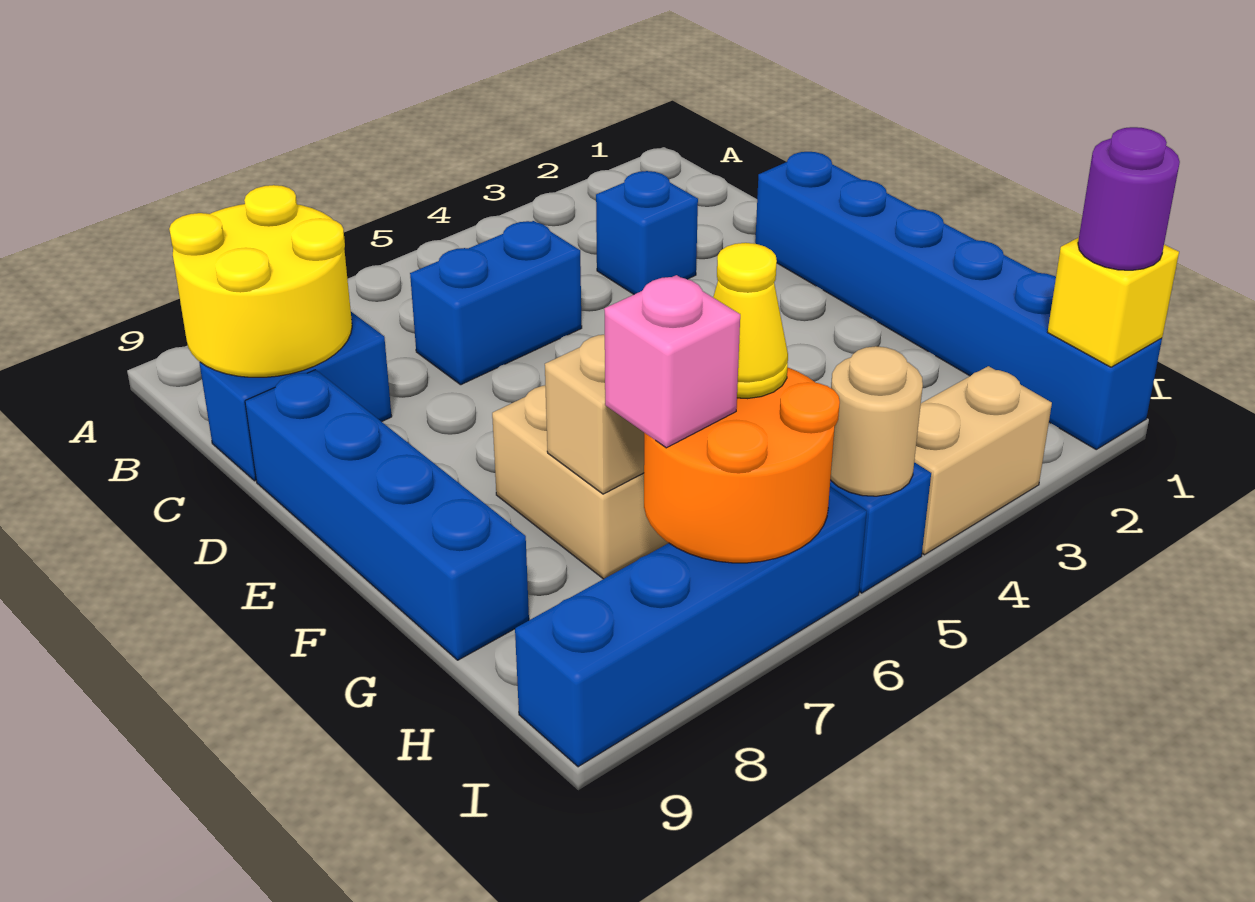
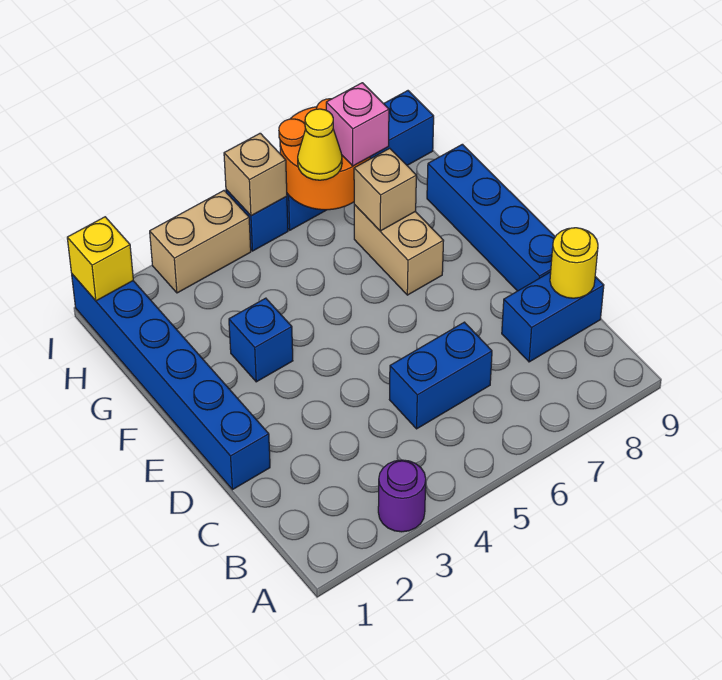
yellow round brick B8:C9 level 2 -> yellow round brick C9 level 2
blue brick C3 level 1 -> blue brick F3 level 1
purple round brick I1 level 3 -> purple round brick A3 level 1
tan round brick I5 level 2 -> tan brick I5 level 2

